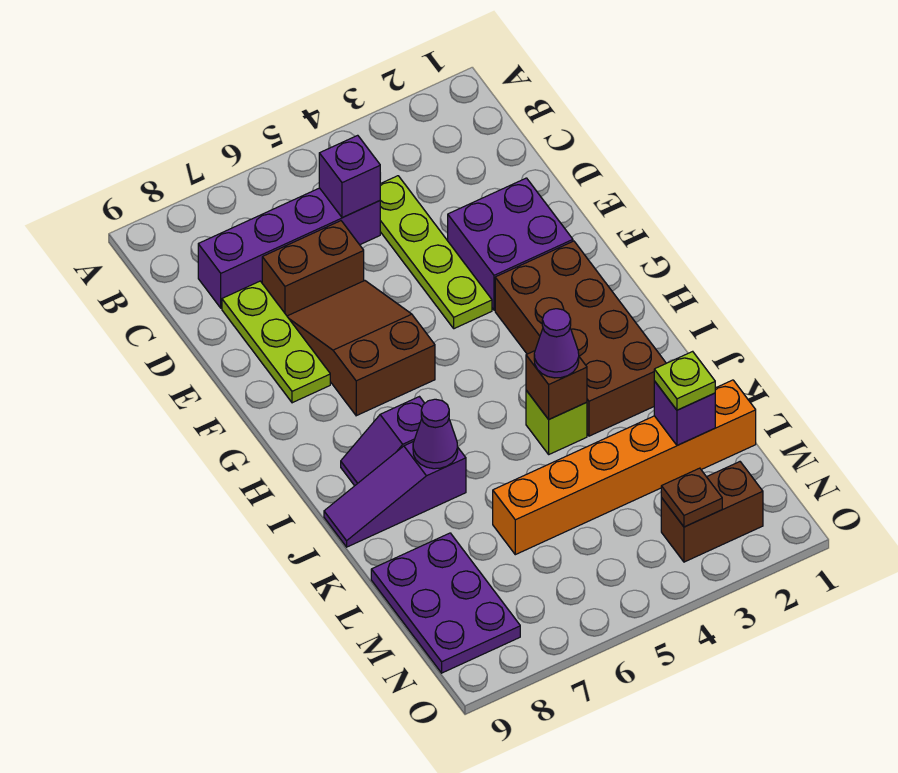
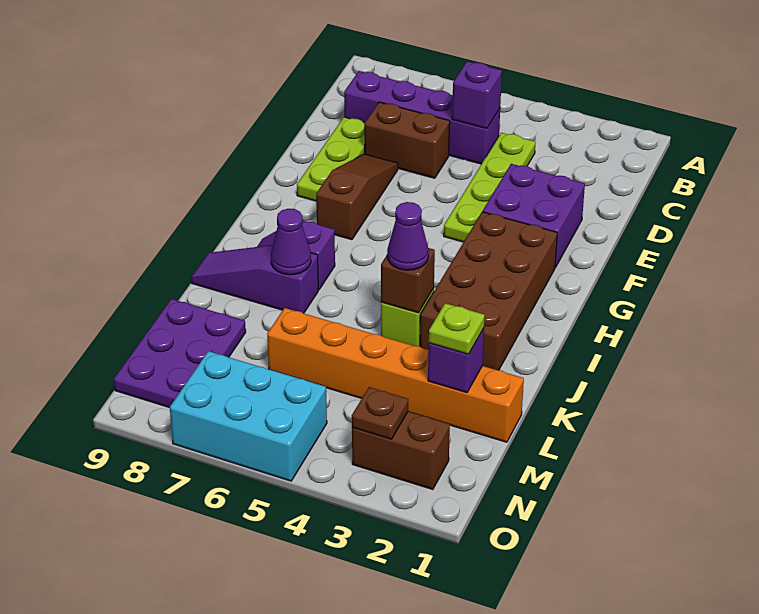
brown slope E6:G7 level 1 top G -> brown slope E7:G7 level 1 top G
none -> cyan brick N5:O7 level 1

